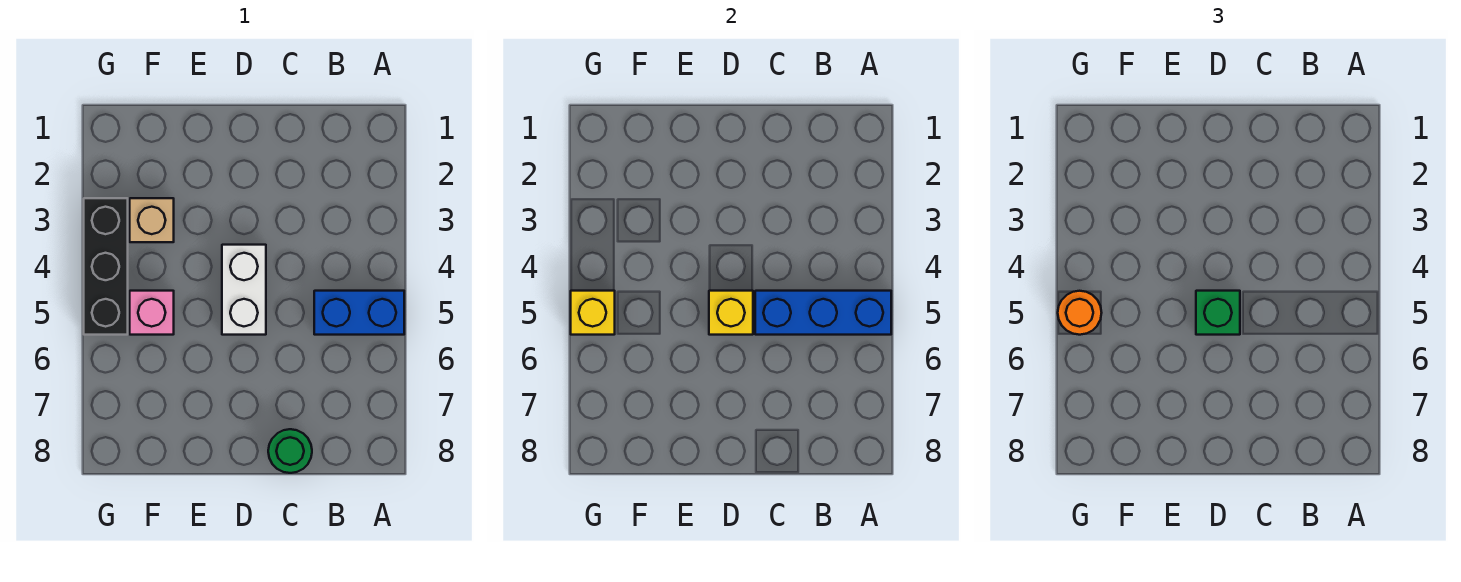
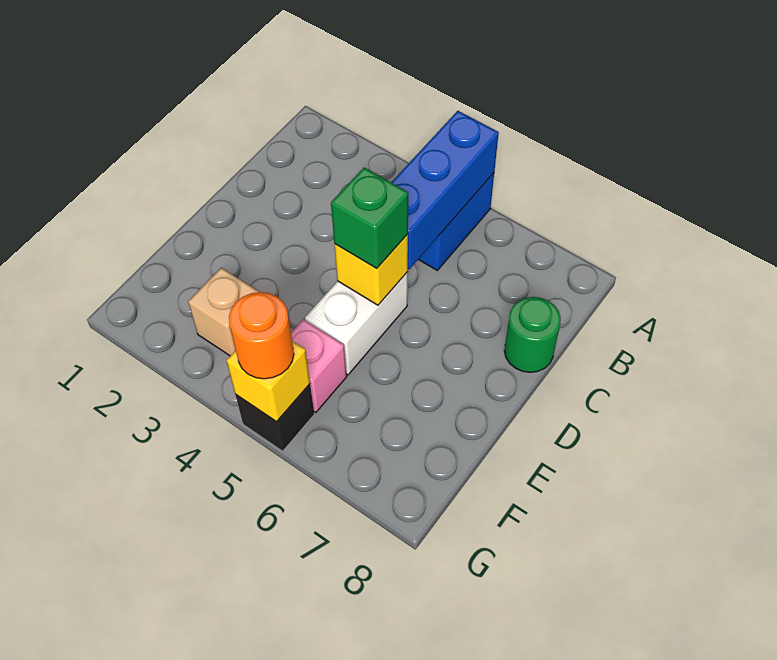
white brick D4:D5 level 1 -> white brick D5:E5 level 1
black brick G3:G5 level 1 -> black brick G5 level 1

